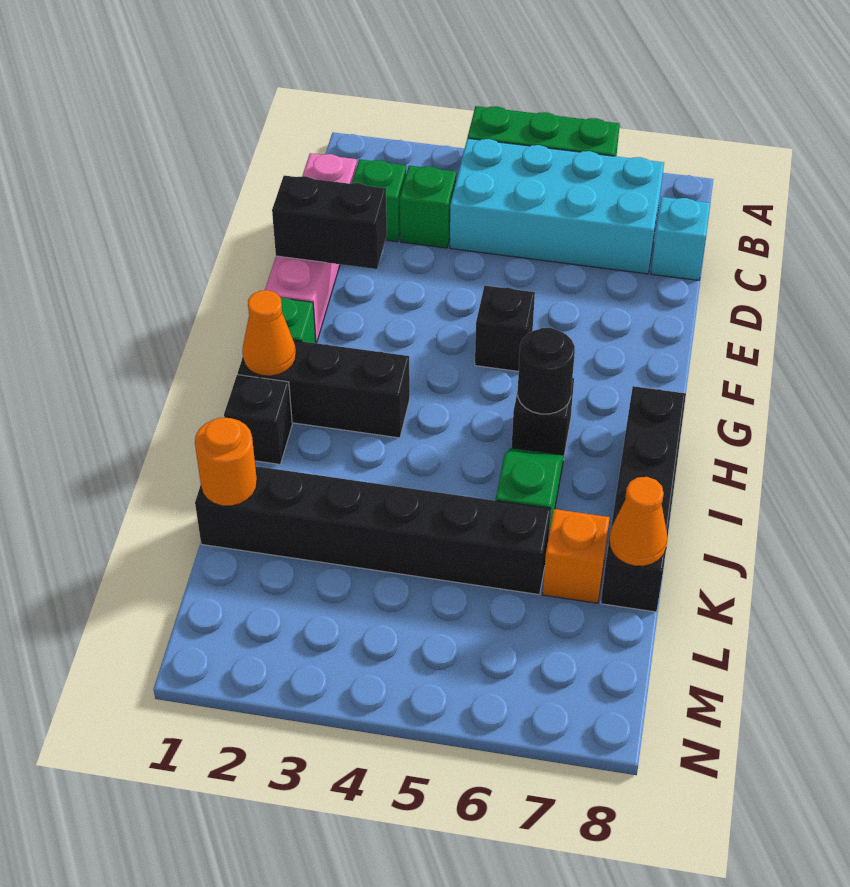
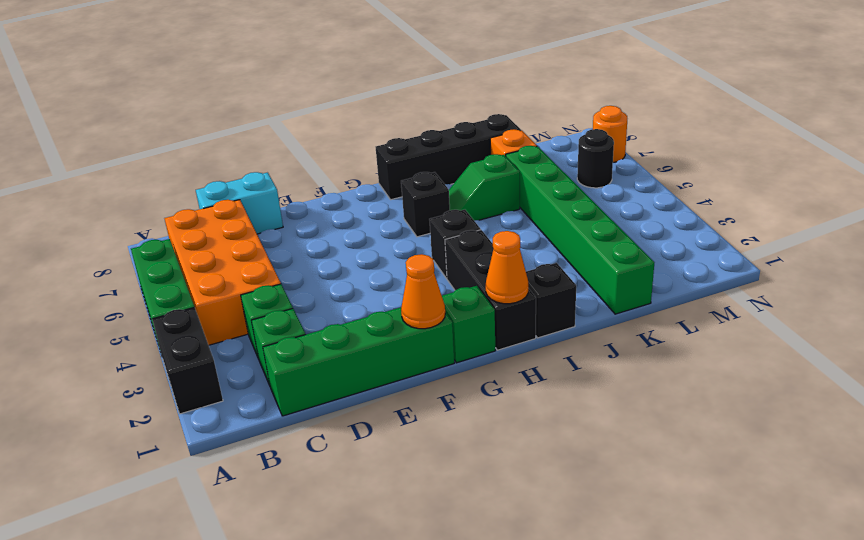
cyan brick B4:C7 level 1 -> orange brick B4:C7 level 1
pink brick C1:F1 level 1 -> green brick C1:F1 level 1
cyan brick C8 level 1 -> cyan brick C8:D8 level 1
black brick E1:E2 level 2 -> black brick A2:A3 level 1
black brick F5 level 1 -> black brick H4 level 1
black round brick H6 level 2 -> black round brick M6 level 1
black brick K1:K6 level 1 -> green brick K1:K6 level 1
orange round brick K1 level 2 -> orange round brick N7 level 1
orange cone K8 level 2 -> orange cone F1 level 2

